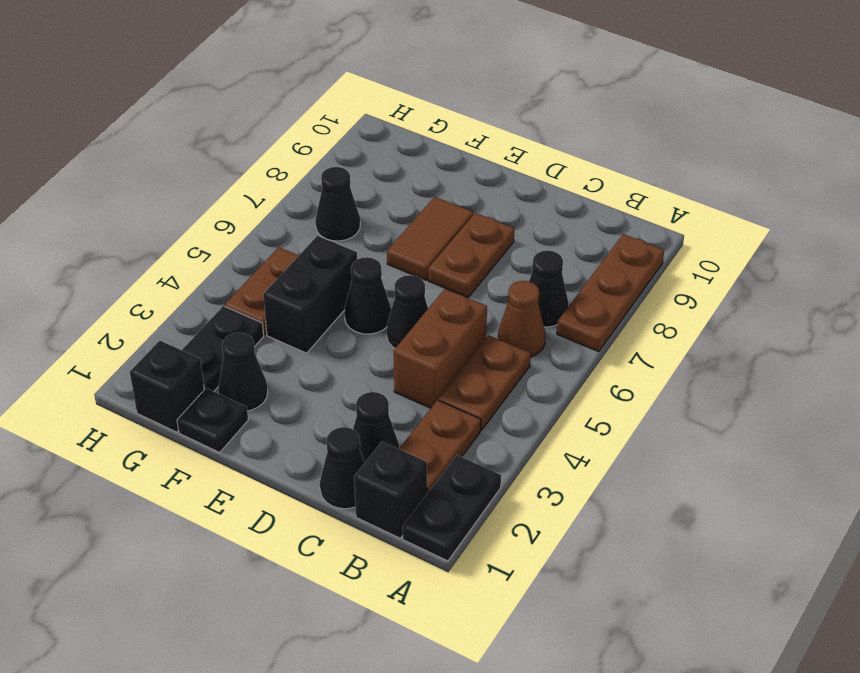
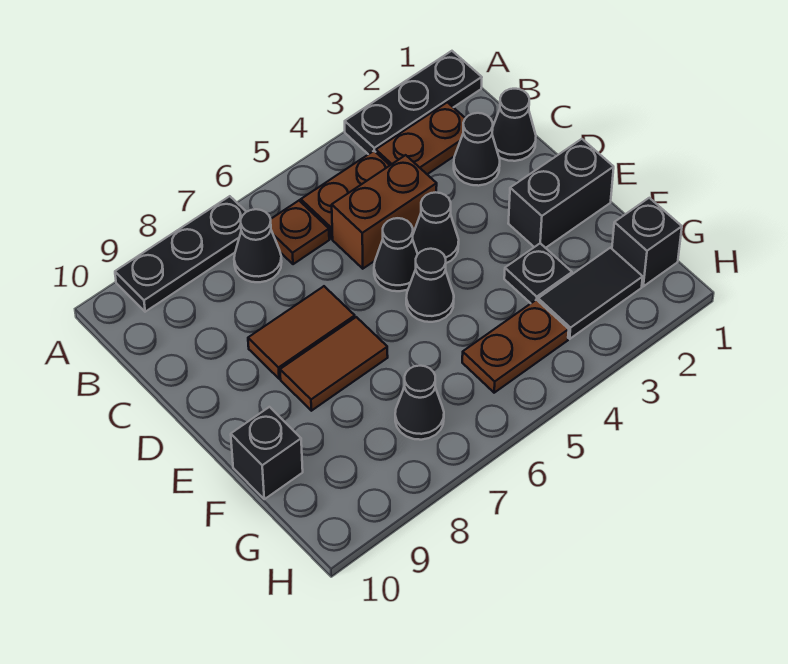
black plate A1:A2 level 1 -> black plate A1:A3 level 1
brown plate A7:A9 level 1 -> black plate A7:A9 level 1
black brick B1 level 1 -> black brick F10 level 1
brown cone B6 level 1 -> brown plate B6 level 1
brown plate D7:D8 level 1 -> brown tile D7:D8 level 1
black plate F1 level 1 -> black plate F3 level 1
black cone F2 level 1 -> black cone D4 level 1
black brick F4:F5 level 1 -> black brick E1:E2 level 1
black plate G2:G3 level 1 -> black tile G2:G3 level 1

